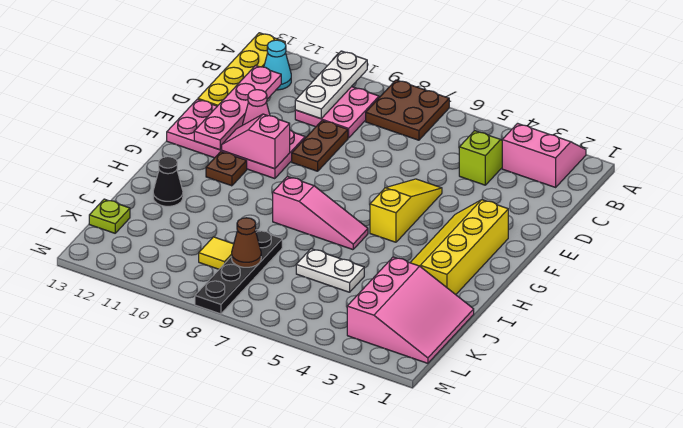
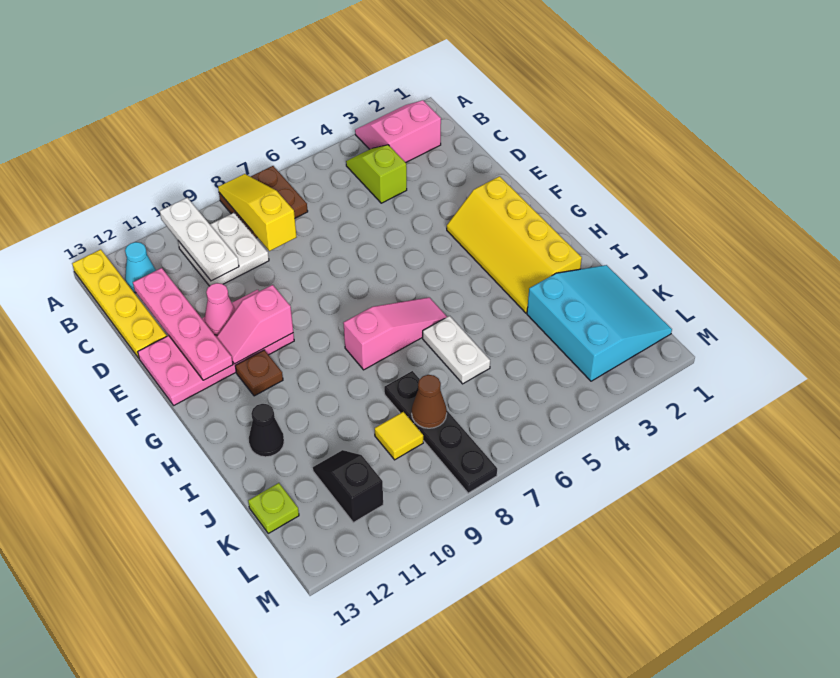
pink plate B9:C10 level 1 -> white plate B9:C10 level 1
brown plate D9:E9 level 1 -> none
yellow slope E5:G5 level 1 top G -> yellow slope A8:C8 level 2 top C
pink slope J1:L3 level 1 top 3 -> cyan slope J1:L3 level 1 top 3
white plate J5:J6 level 1 -> white plate I6:J6 level 1
none -> black slope K11:L11 level 1 top L

